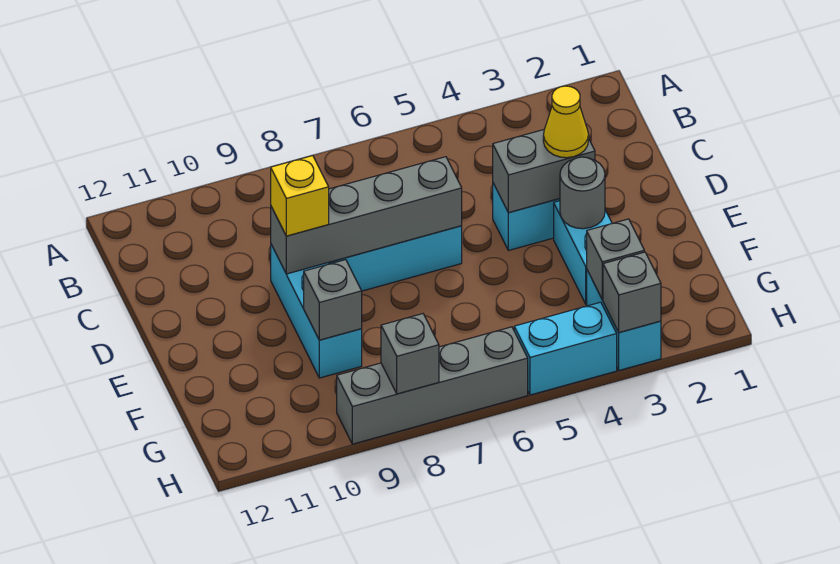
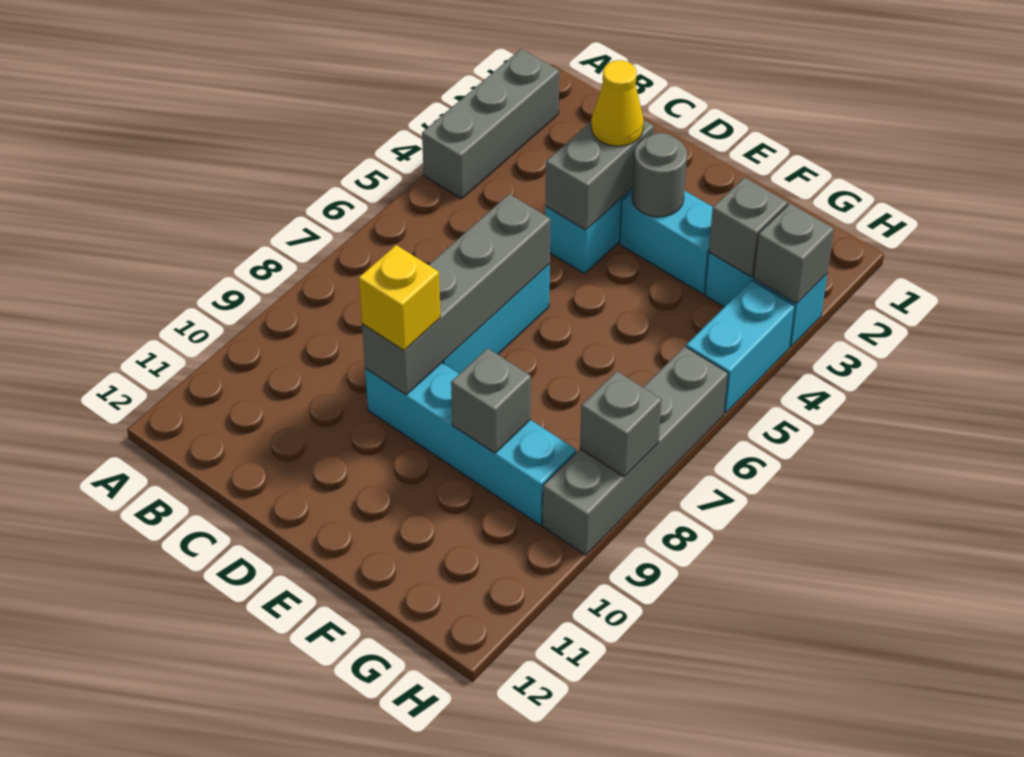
none -> grey brick A2:A4 level 1
cyan brick D9:F9 level 1 -> cyan brick D9:G9 level 1

